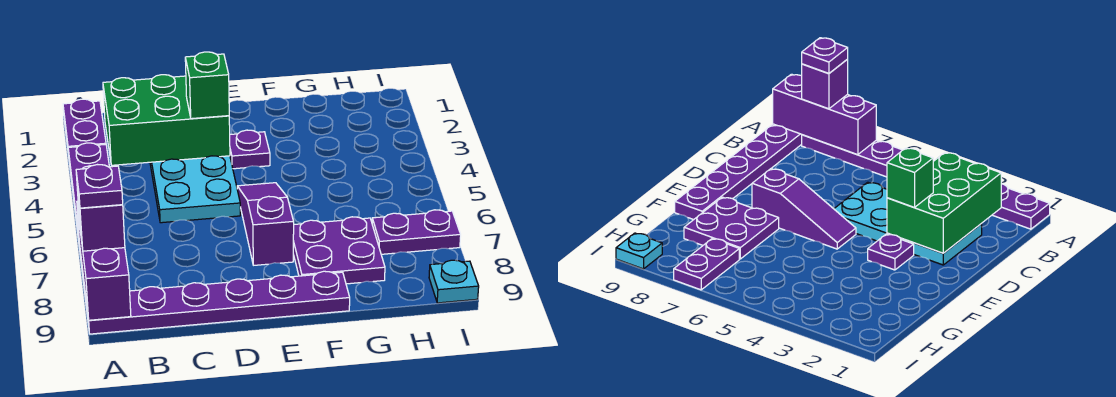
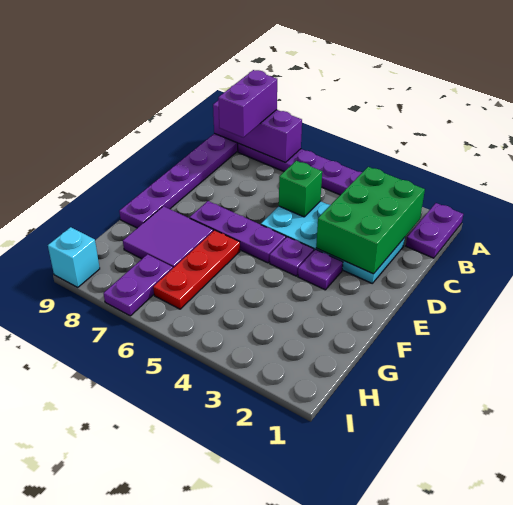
purple plate A1:A2 level 1 -> purple plate A1:B1 level 1
purple brick A8 level 3 -> purple brick A8:B8 level 3
purple plate A8 level 4 -> purple plate E4 level 1
green brick D3 level 3 -> green brick C5 level 2
purple slope E5:E7 level 1 top 7 -> purple plate E5:E7 level 1
none -> red plate F6:H6 level 1
purple plate F7:G8 level 1 -> purple tile F7:G8 level 1
cyan plate I9 level 1 -> cyan brick I9 level 1

